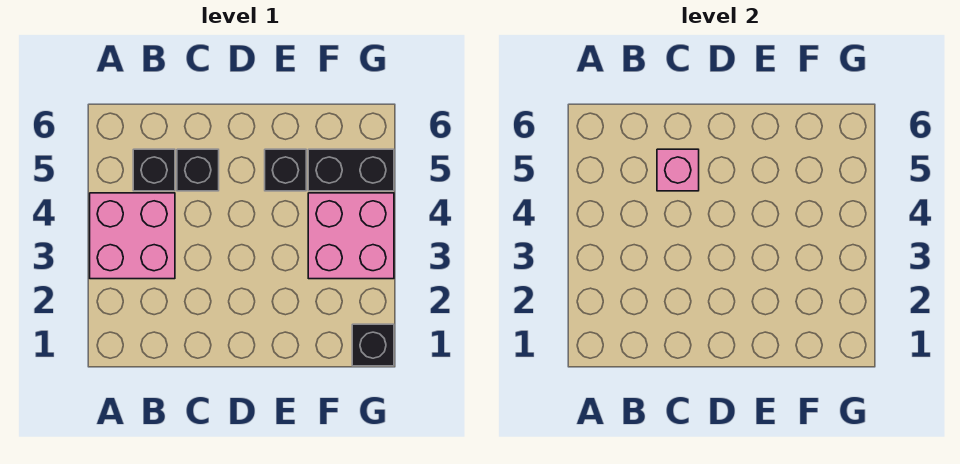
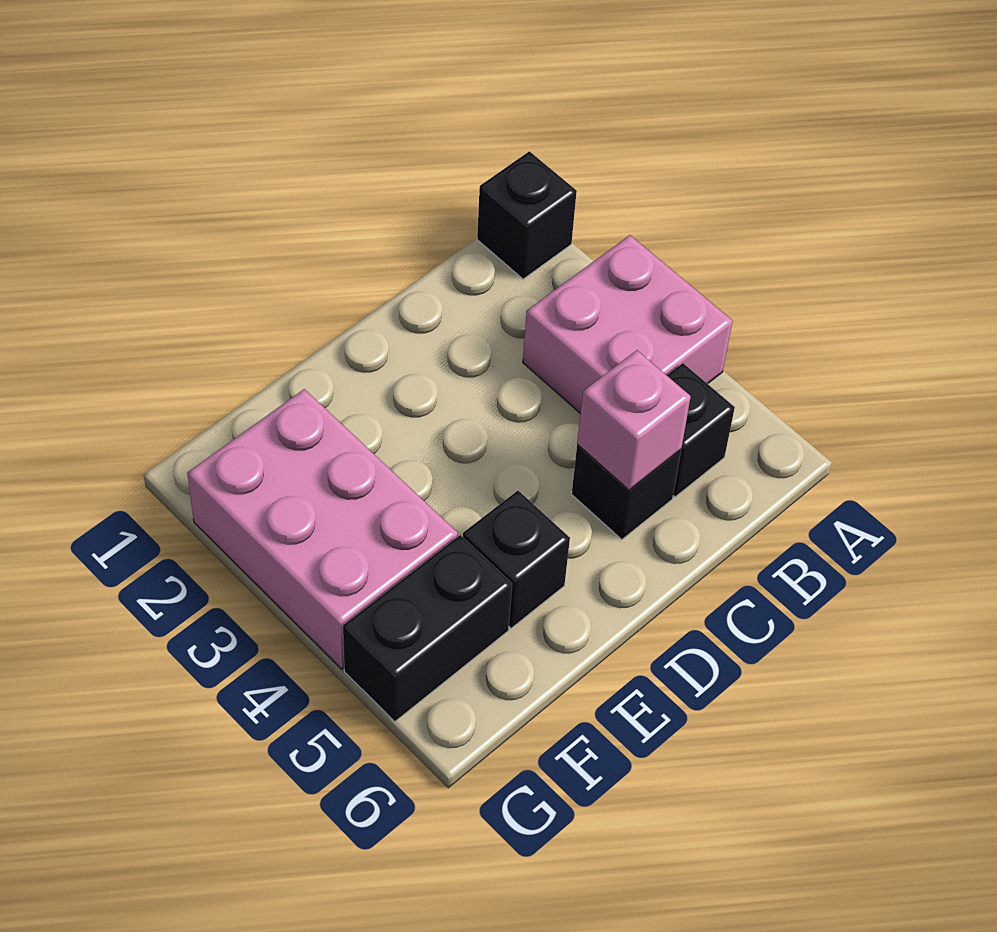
pink brick F3:G4 level 1 -> pink brick F2:G4 level 1
black brick G1 level 1 -> black brick A1 level 1

